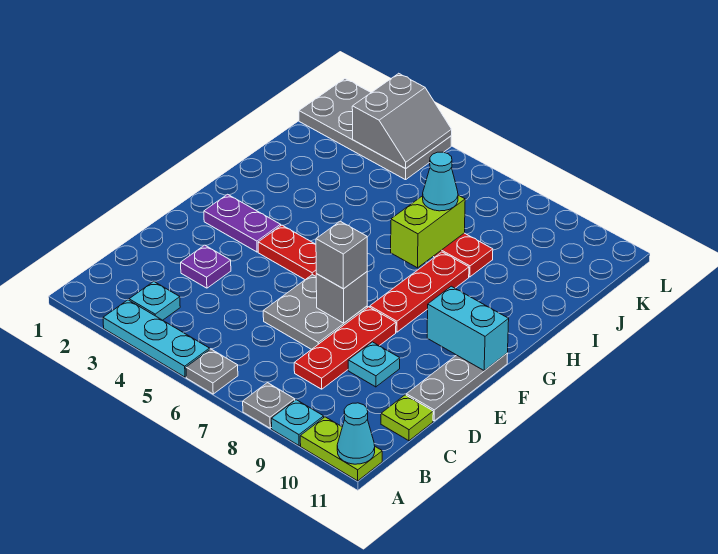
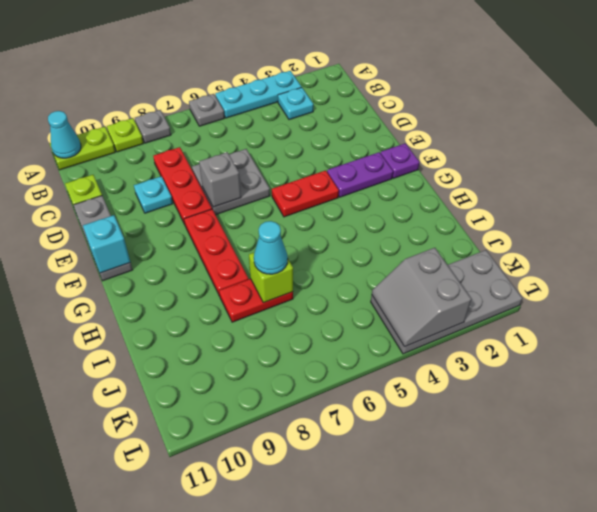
cyan plate A9 level 1 -> lime plate A9 level 1
purple plate D3 level 1 -> purple plate F1 level 1
grey brick E7 level 3 -> none
cyan brick F10:F11 level 2 -> cyan brick F11 level 2
lime brick H7:I7 level 2 -> lime brick I7 level 2

